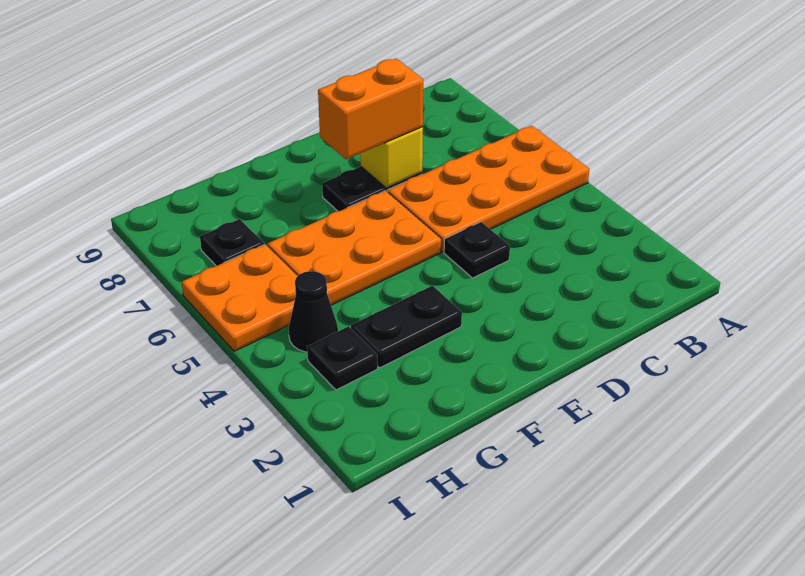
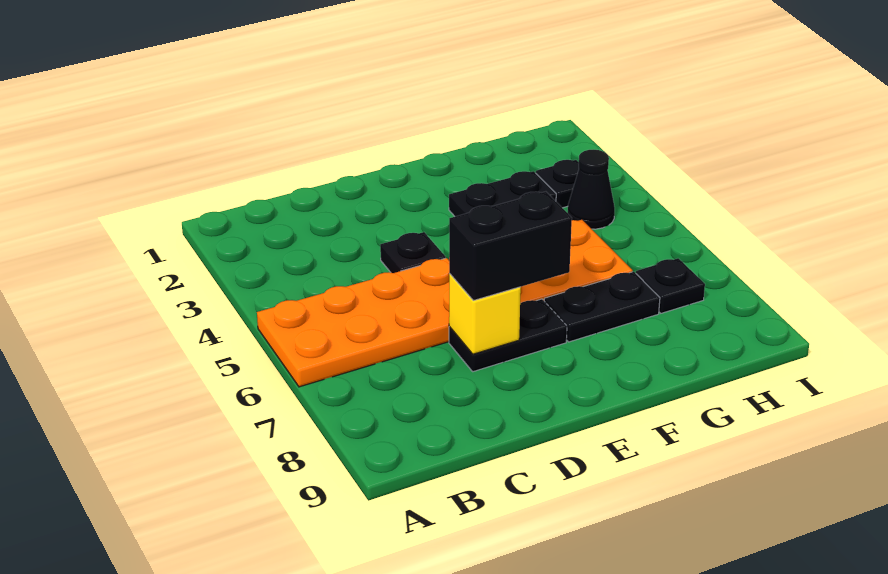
orange brick D7:E7 level 3 -> black brick D7:E7 level 3
none -> black plate F7:G7 level 1
orange plate H5:I6 level 1 -> none

